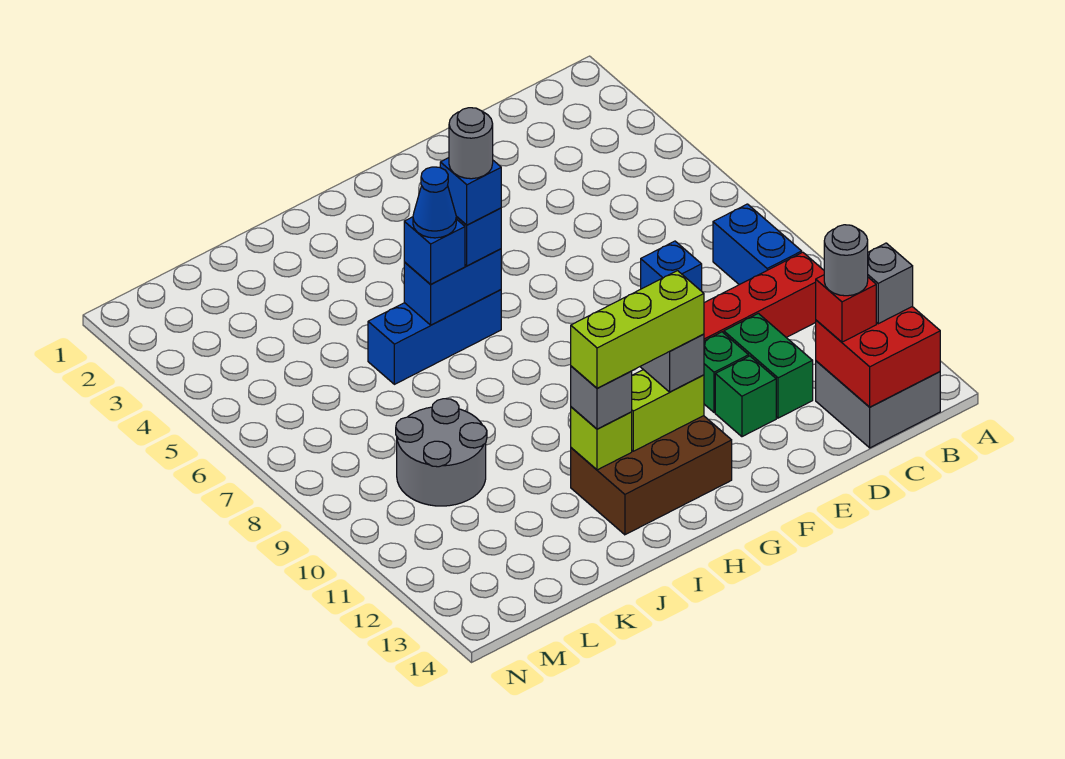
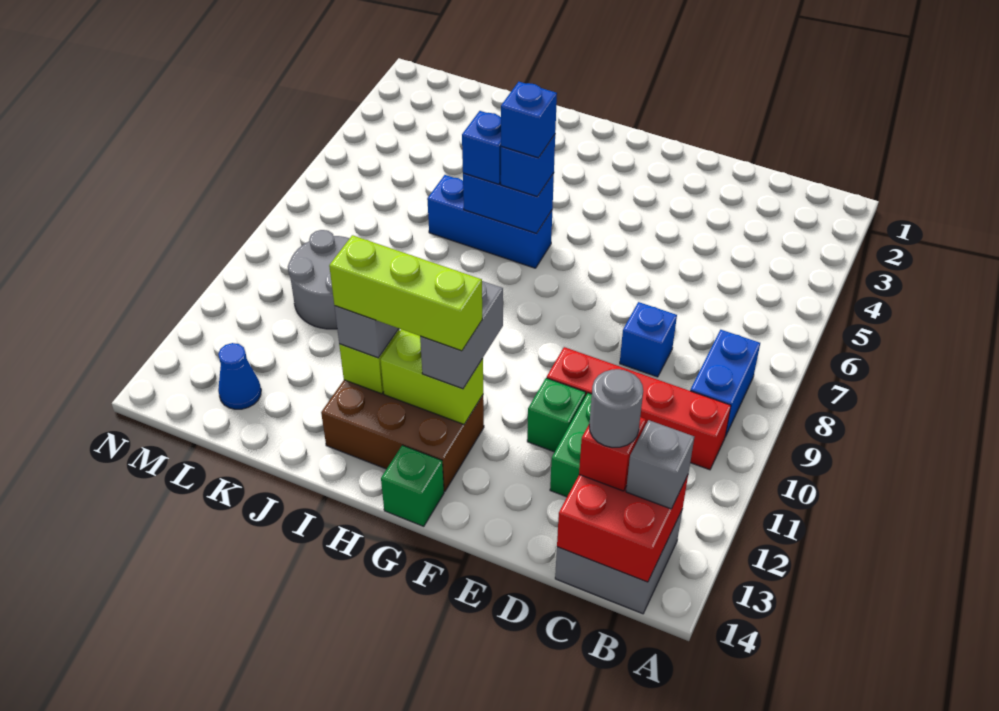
green brick E12 level 1 -> green brick G14 level 1
grey round brick H6 level 5 -> none
blue cone I6 level 4 -> blue cone L13 level 1

